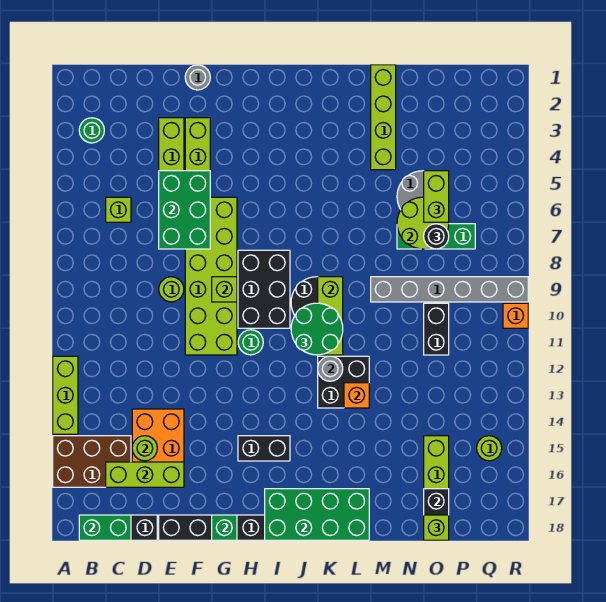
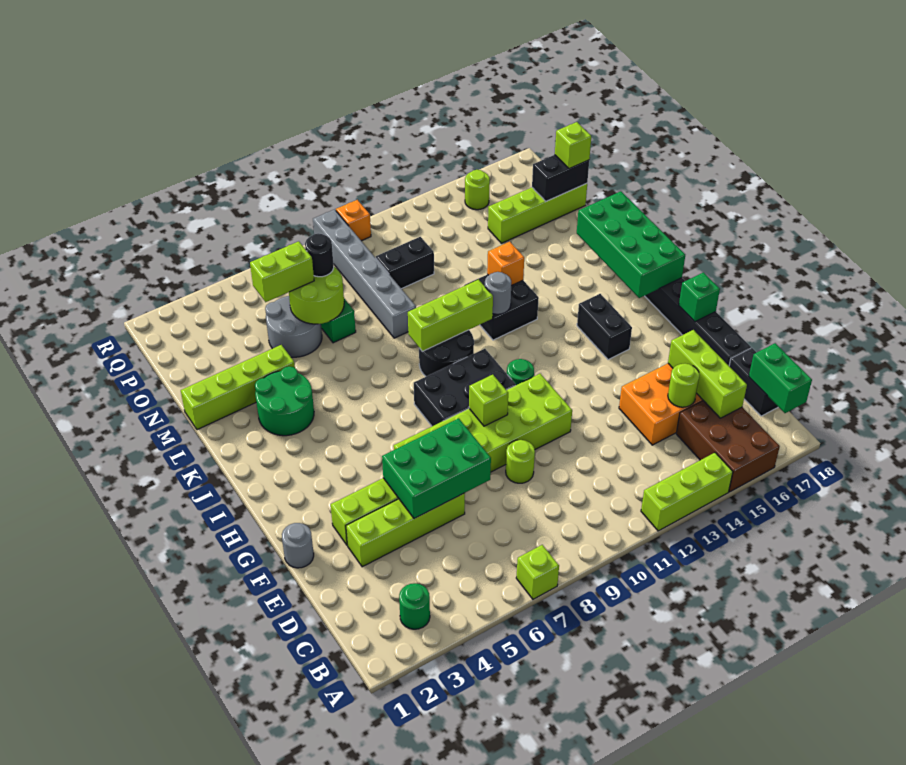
lime brick C6 level 1 -> lime brick A7 level 1
green round brick J10:K11 level 3 -> green round brick K3:L4 level 1

